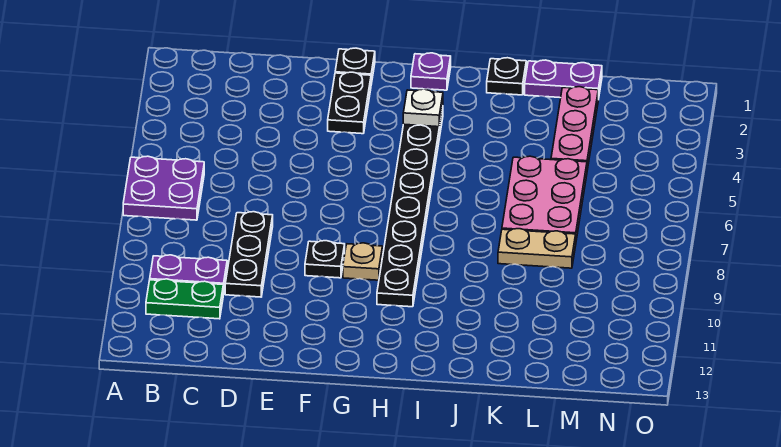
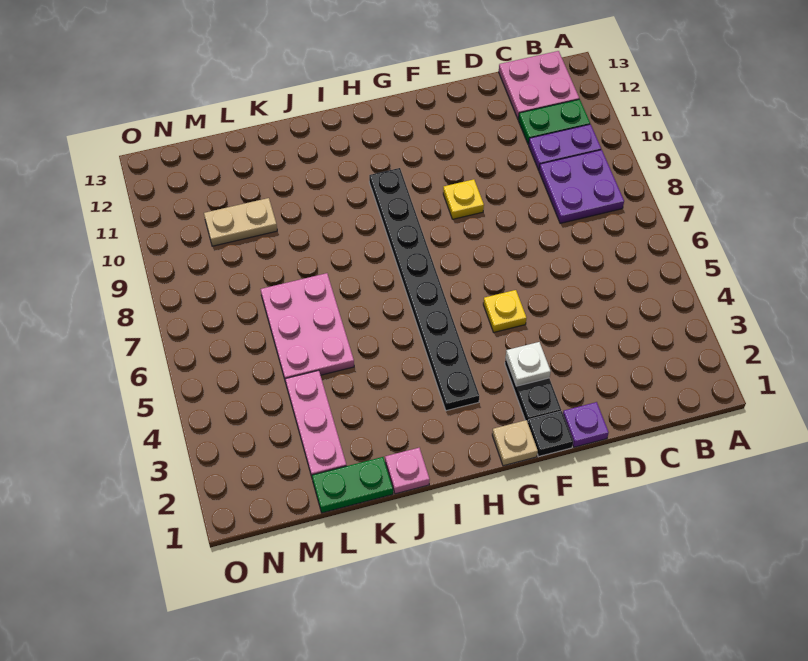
purple plate A6:B7 level 1 -> purple plate B8:C9 level 1
none -> pink plate B12:C13 level 1
black plate D8:D10 level 1 -> none
none -> yellow plate F5 level 1
black plate F9 level 1 -> yellow plate F9 level 1
tan plate G9 level 1 -> tan plate G1 level 1
purple plate H1 level 1 -> purple plate E1 level 1
white plate H3 level 2 -> white plate F3 level 2
black plate J1 level 1 -> pink plate J1 level 1
purple plate K1:L1 level 1 -> green plate K1:L1 level 1
tan plate K8:L8 level 1 -> tan plate L10:M10 level 1

